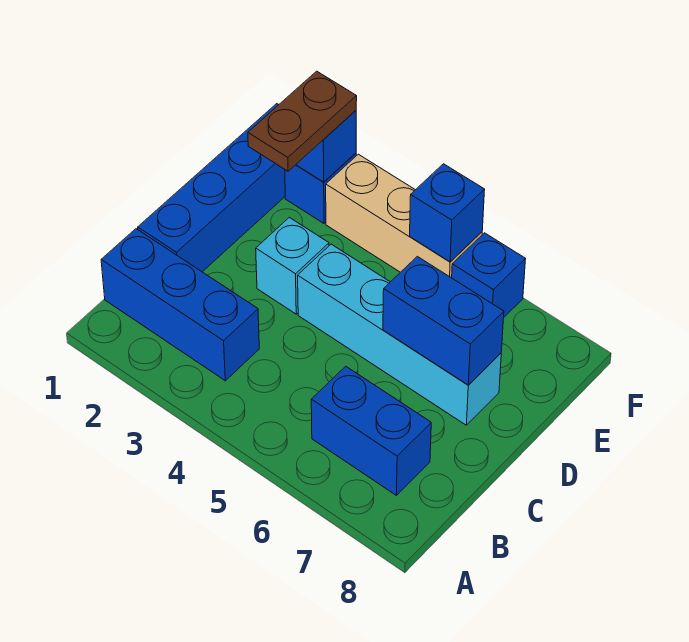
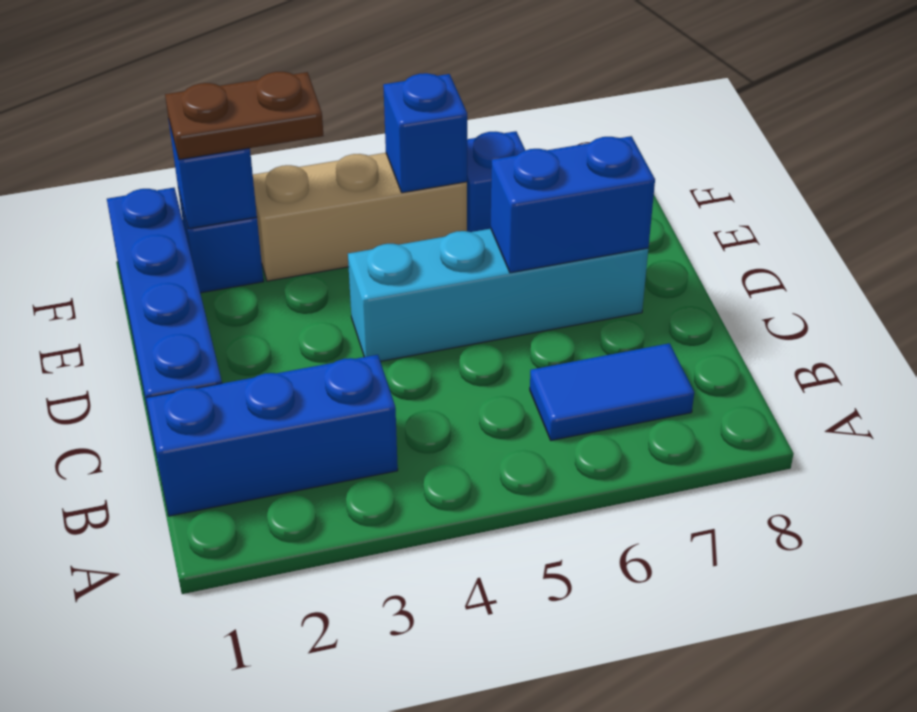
blue brick B6:B7 level 1 -> blue tile B6:B7 level 1
cyan brick D3 level 1 -> none
brown plate E2:F2 level 3 -> brown plate F2:F3 level 3

